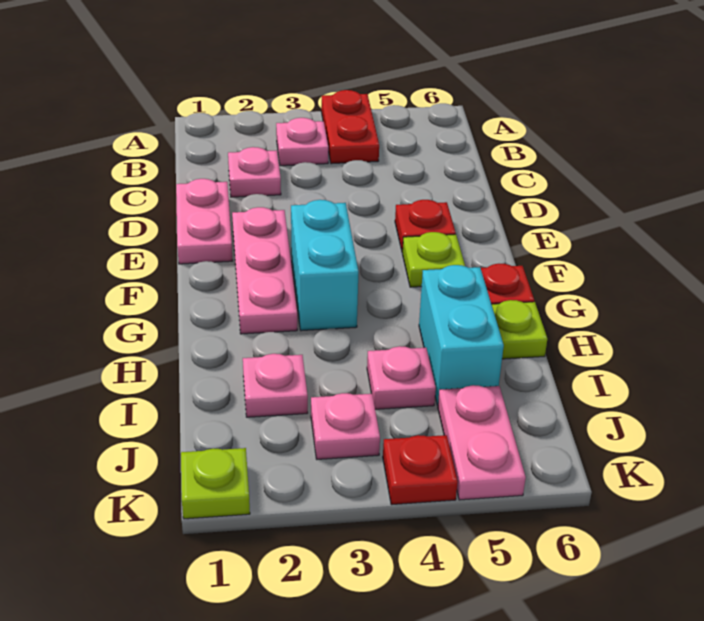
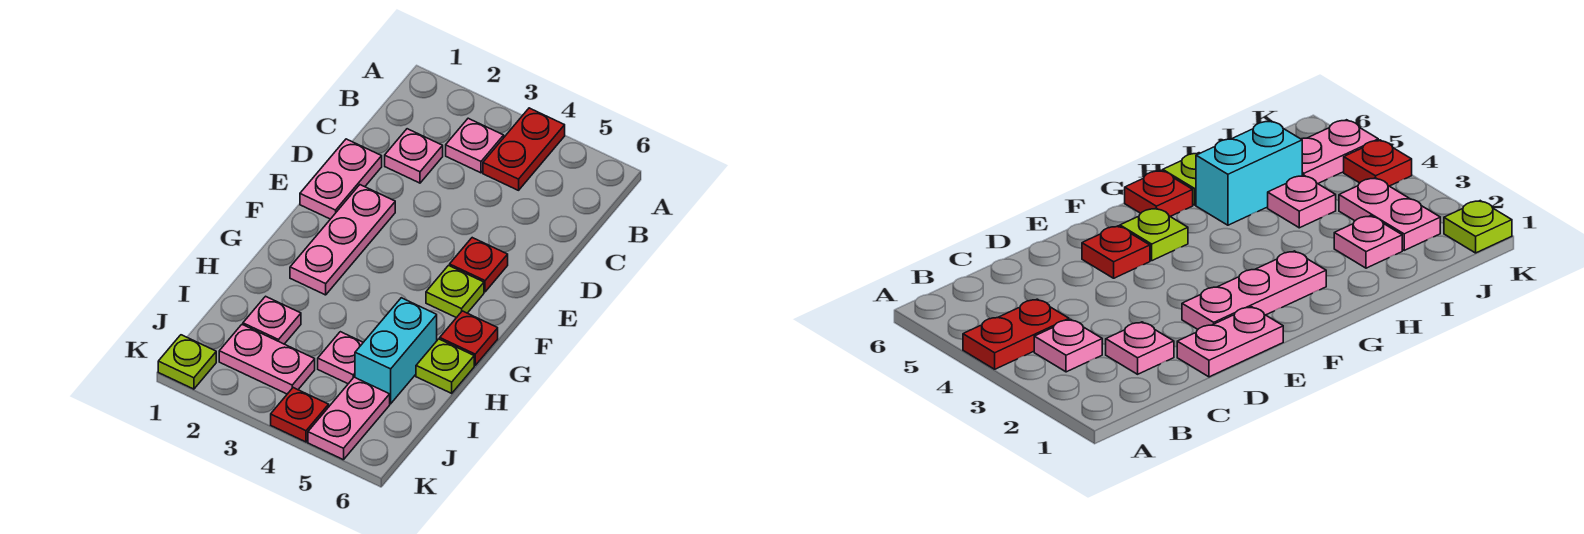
cyan brick F3:G3 level 1 -> none
pink plate J3 level 1 -> pink plate J2:J3 level 1

